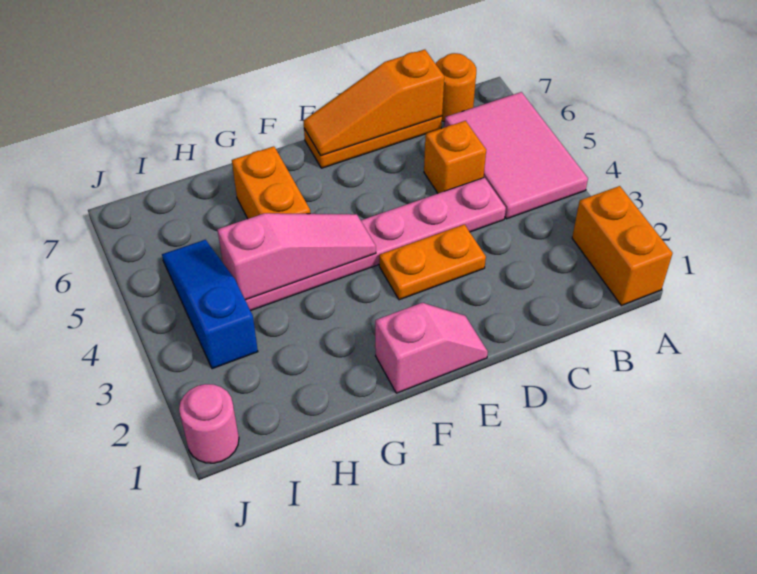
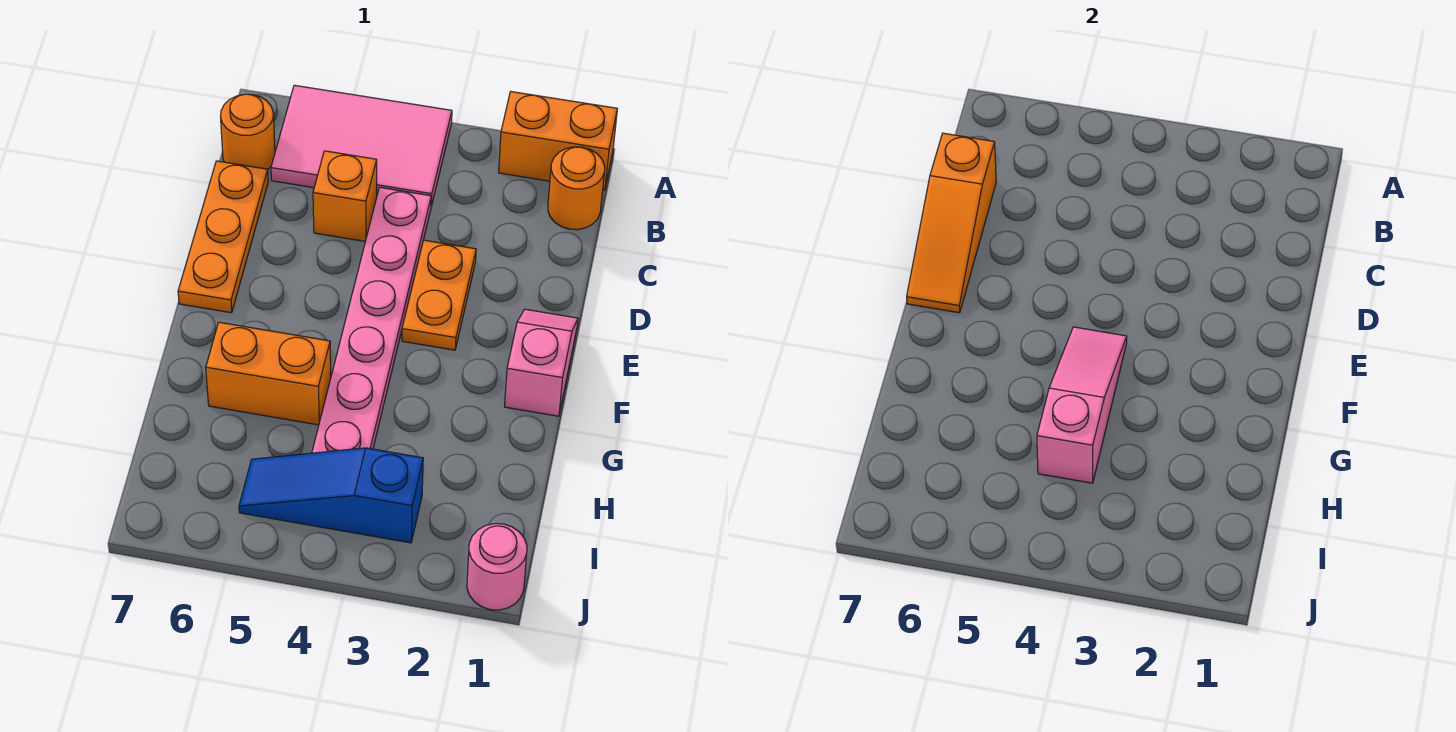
none -> orange round brick B1 level 1

